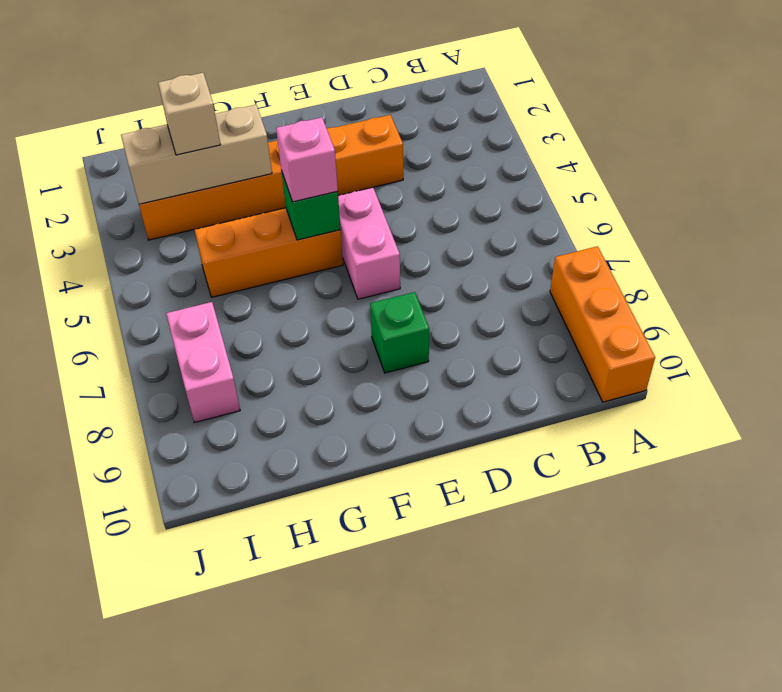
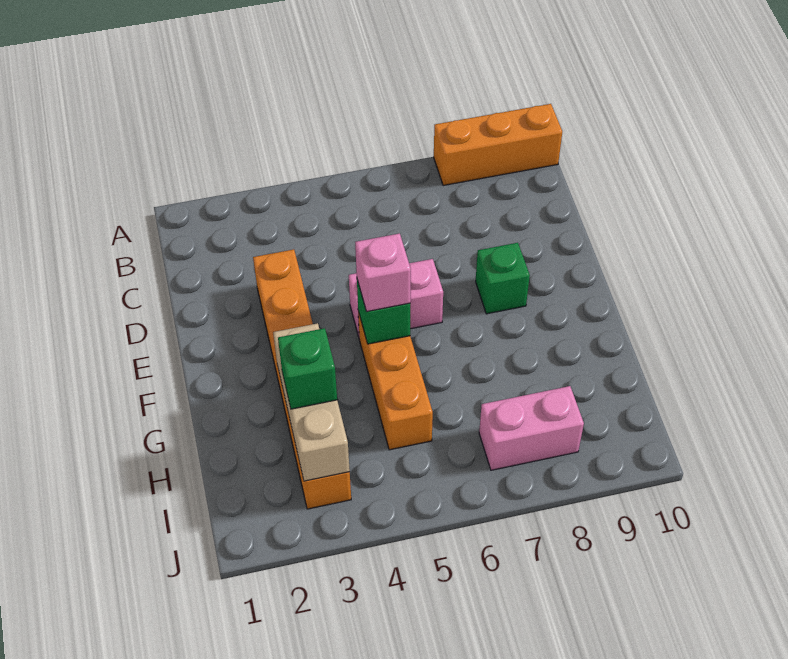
tan brick H3 level 3 -> green brick H3 level 3

